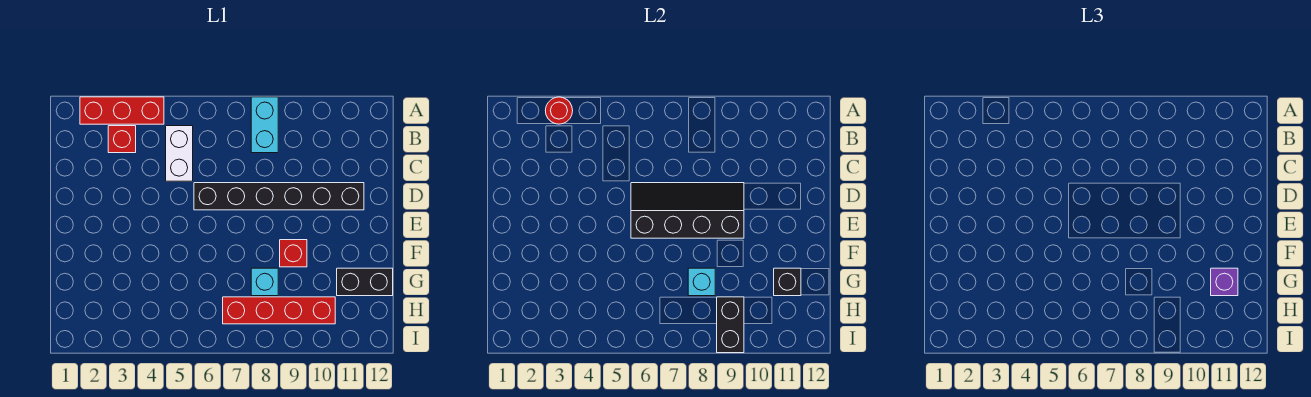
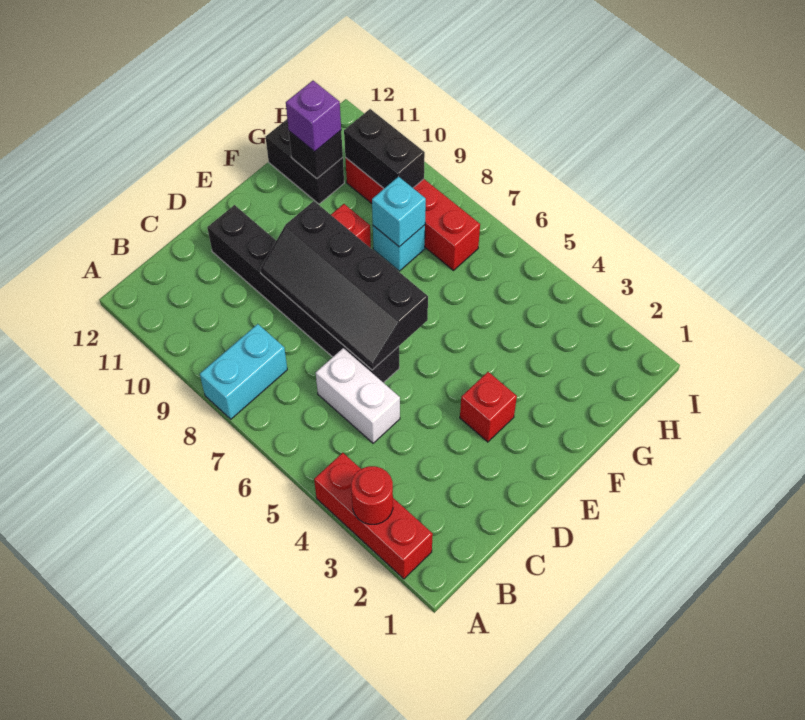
red brick B3 level 1 -> red brick E3 level 1
white brick B5:C5 level 1 -> white brick C5:C6 level 1
black brick H9:I9 level 2 -> black brick H9:H10 level 2

